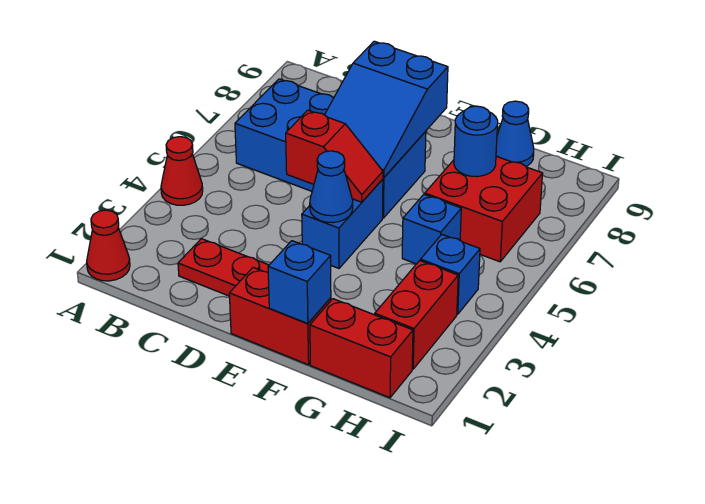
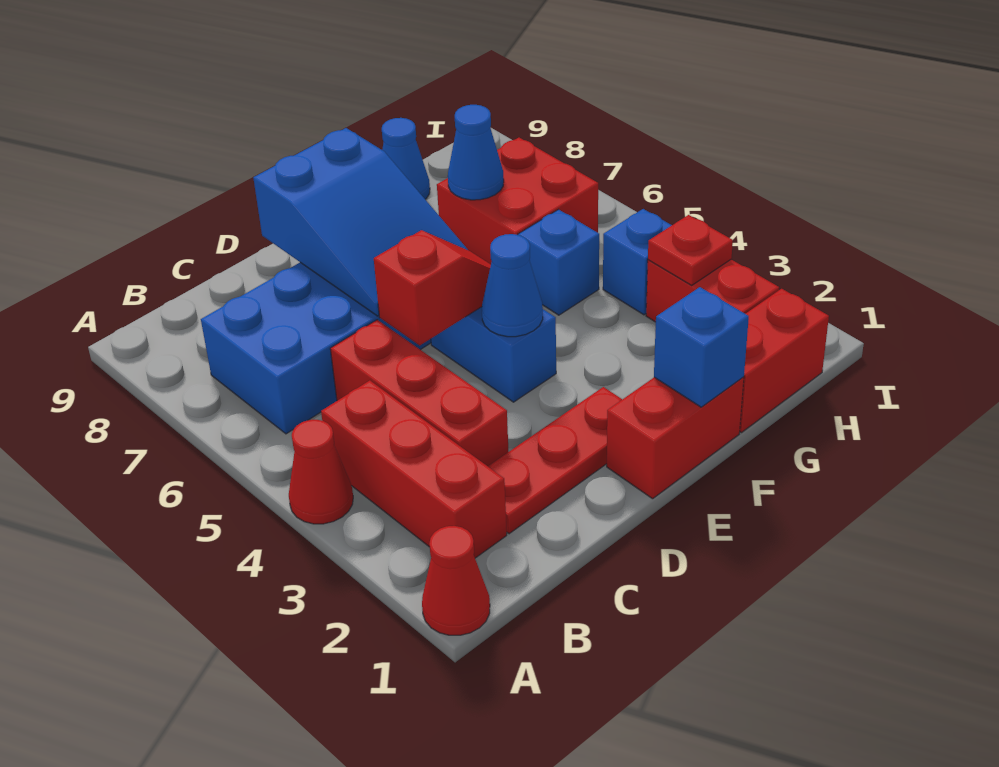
none -> red brick B2:B4 level 1
none -> red brick C3:C5 level 1
blue round brick G7 level 2 -> blue cone G7 level 2
none -> red plate H3 level 2

